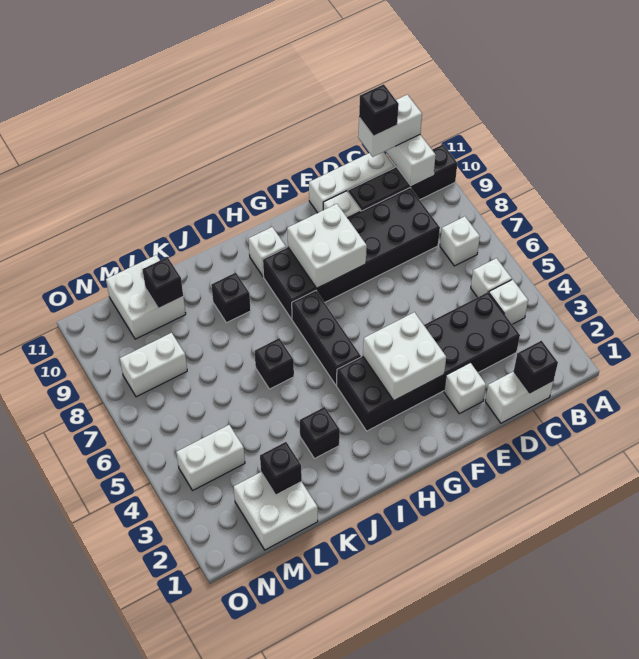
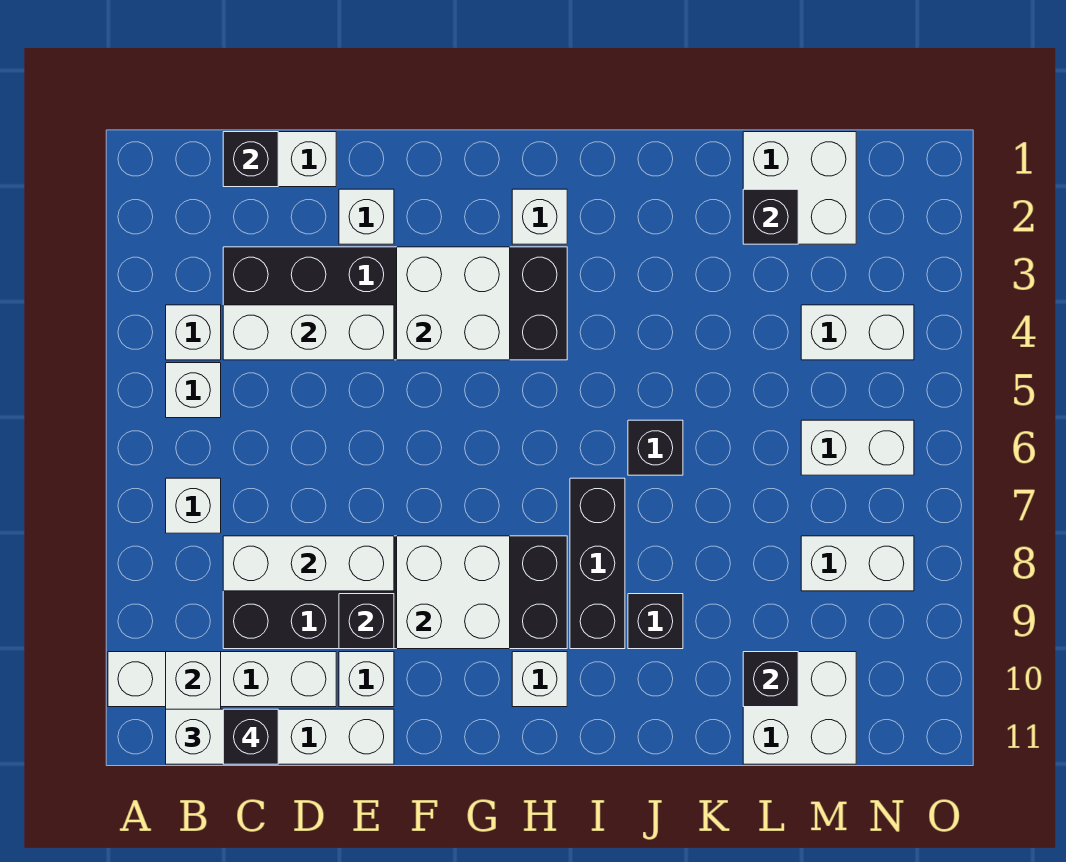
black brick A10:D10 level 1 -> white brick A10:D10 level 1
none -> white brick C4:E4 level 2
none -> white brick C8:E8 level 2
none -> white brick H2 level 1
black brick H5:H7 level 1 -> black brick I7:I9 level 1
black brick J3 level 1 -> black brick E9 level 2
none -> white brick M6:N6 level 1

